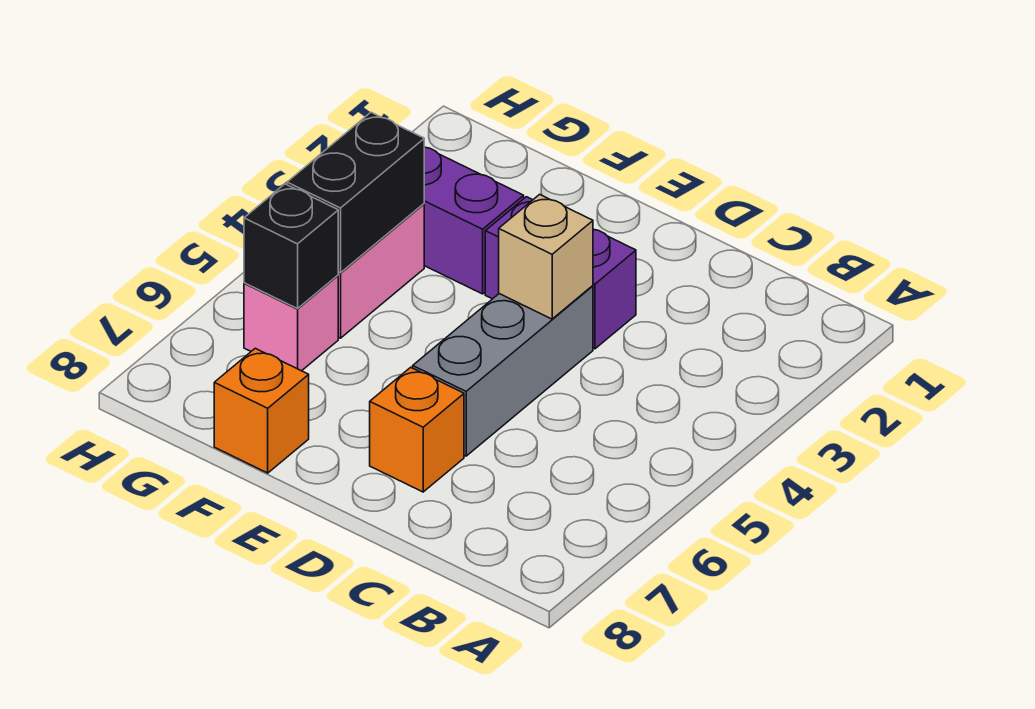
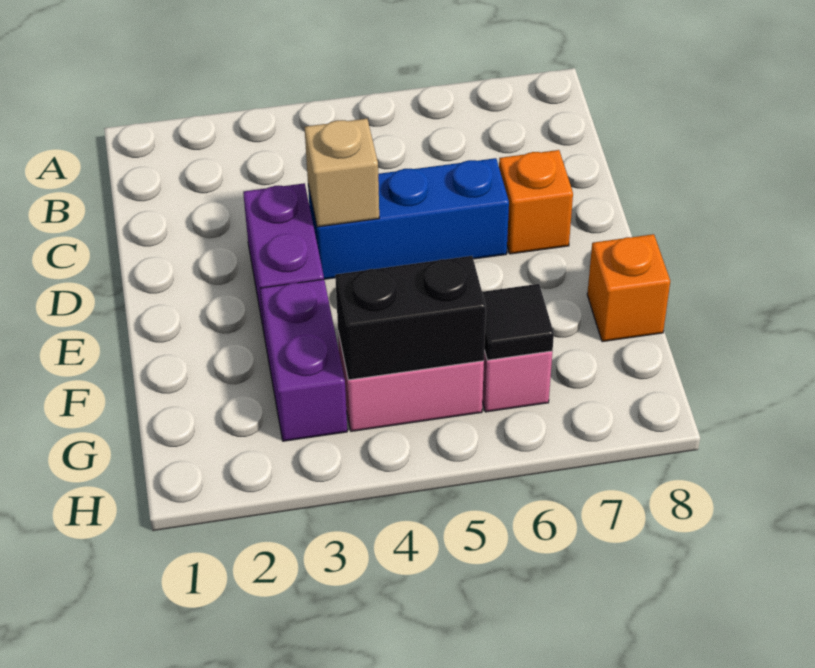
grey brick D4:D6 level 1 -> blue brick D4:D6 level 1
black brick G6 level 2 -> black tile G6 level 2

